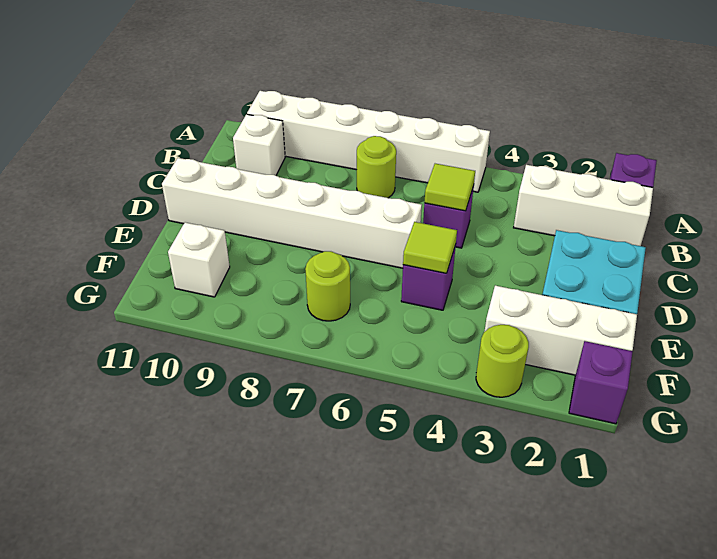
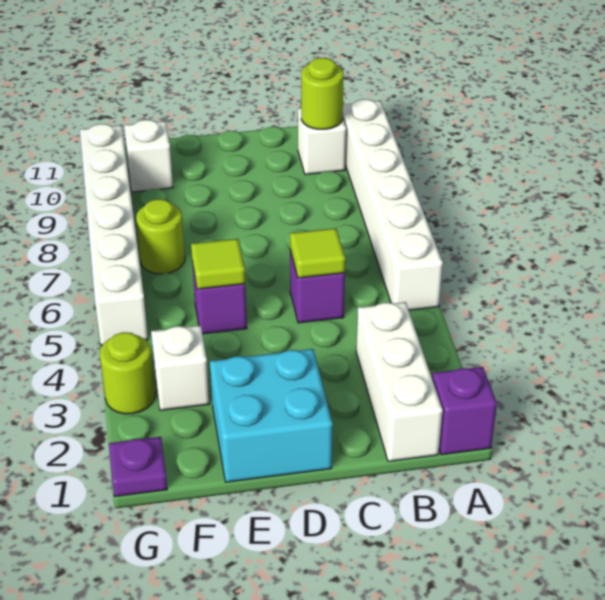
lime round brick B7 level 1 -> lime round brick B10 level 2
white brick D6:D11 level 1 -> white brick G5:G10 level 1
white brick F1:F3 level 1 -> white brick F3 level 1
purple brick G1 level 1 -> purple plate G1 level 1

